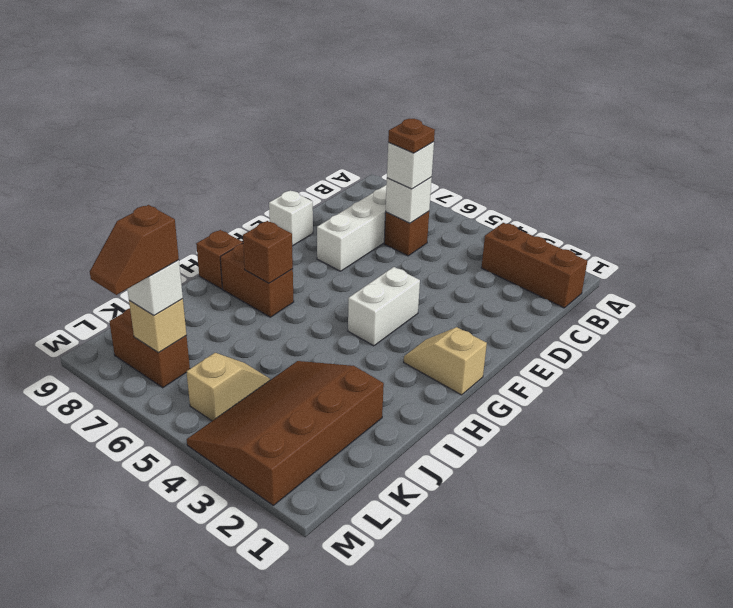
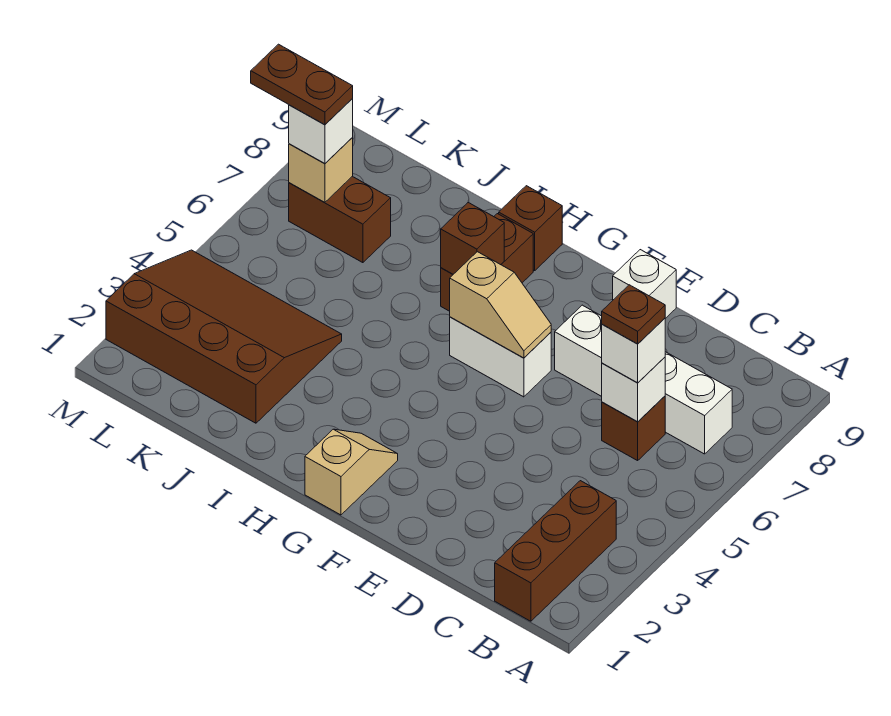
white brick F4:G4 level 1 -> white brick F6:G6 level 1
tan slope K5:L5 level 1 top L -> tan slope F6:G6 level 2 top G
brown brick L7:L8 level 1 -> brown brick K7:L7 level 1
brown slope L7:M7 level 4 top L -> brown plate L7:M7 level 4

